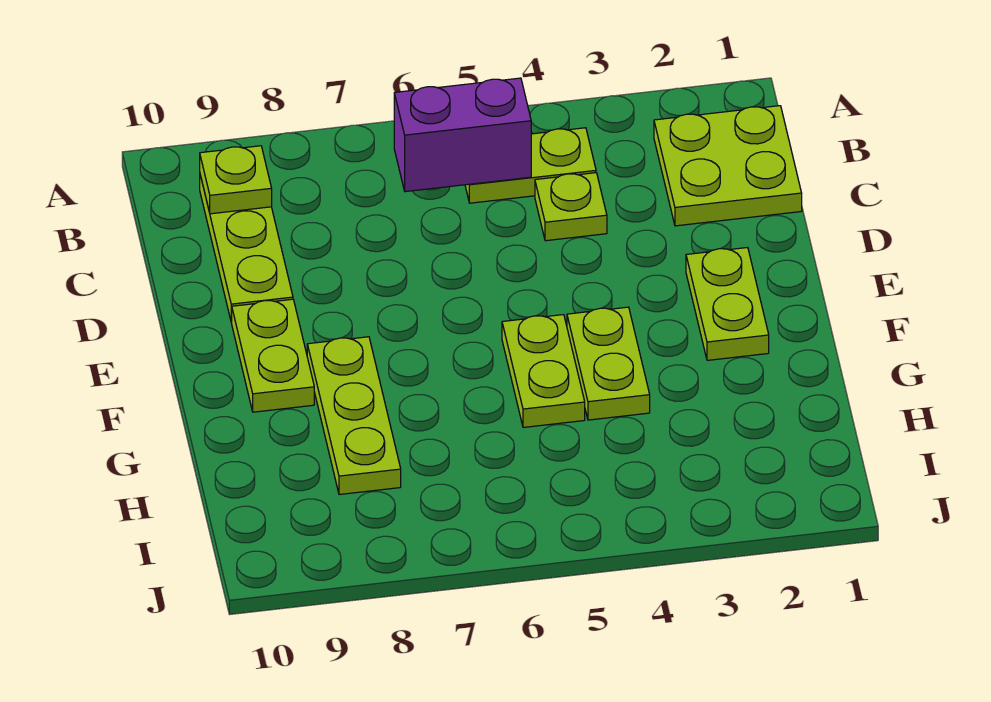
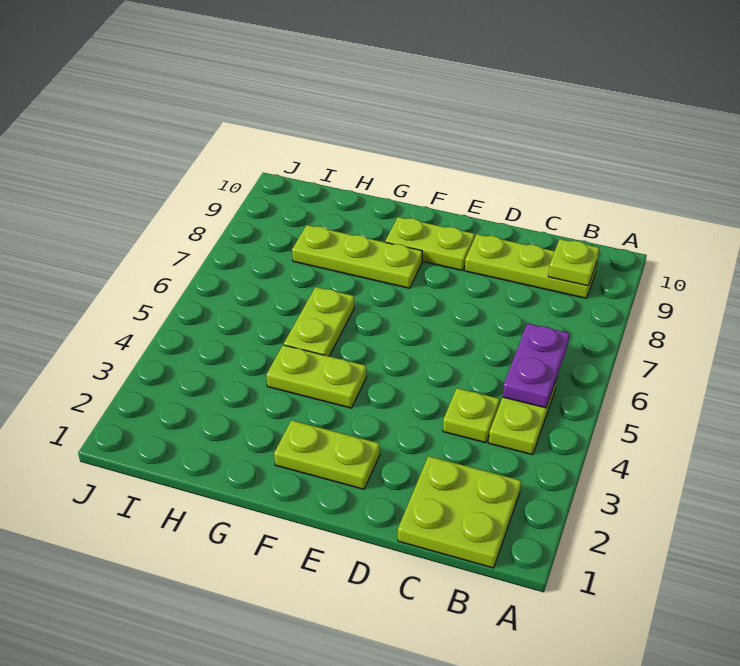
purple brick B5:B6 level 2 -> purple plate B5:B6 level 2
lime plate F5:G5 level 1 -> lime plate G5:G6 level 1

